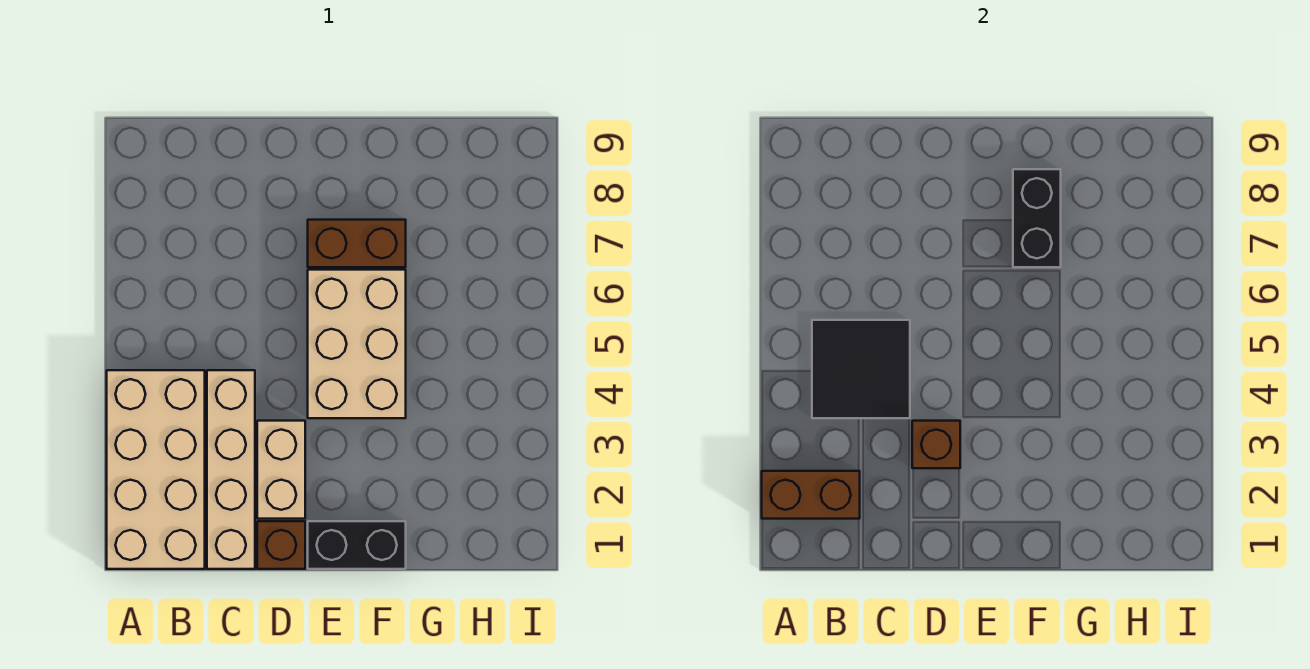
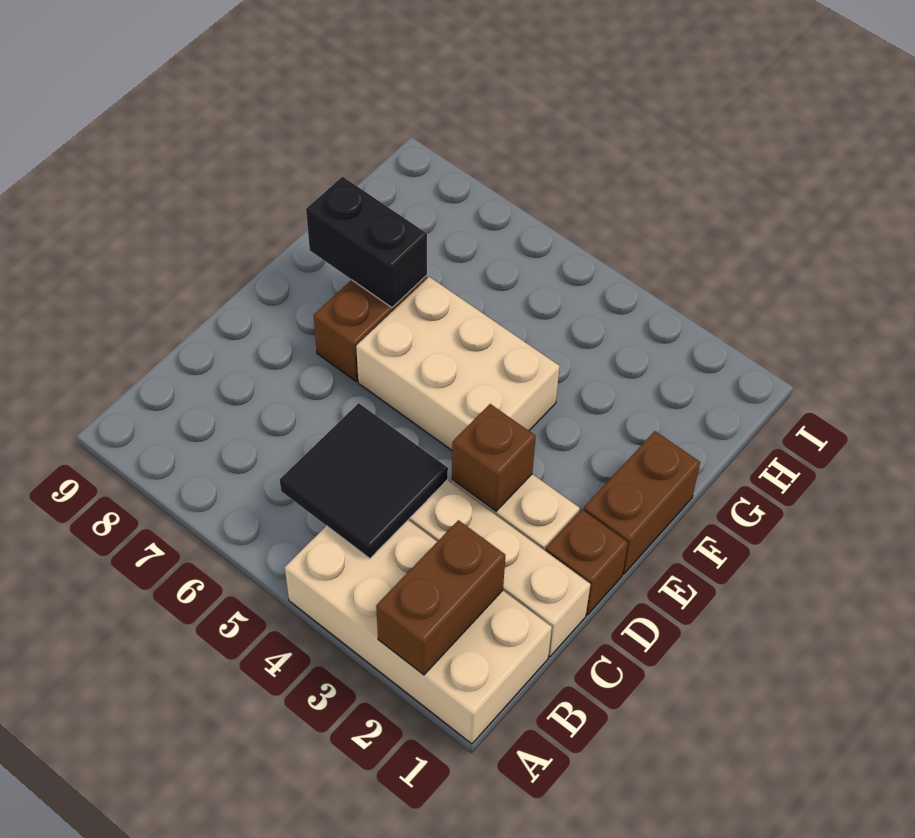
black brick E1:F1 level 1 -> brown brick E1:F1 level 1

